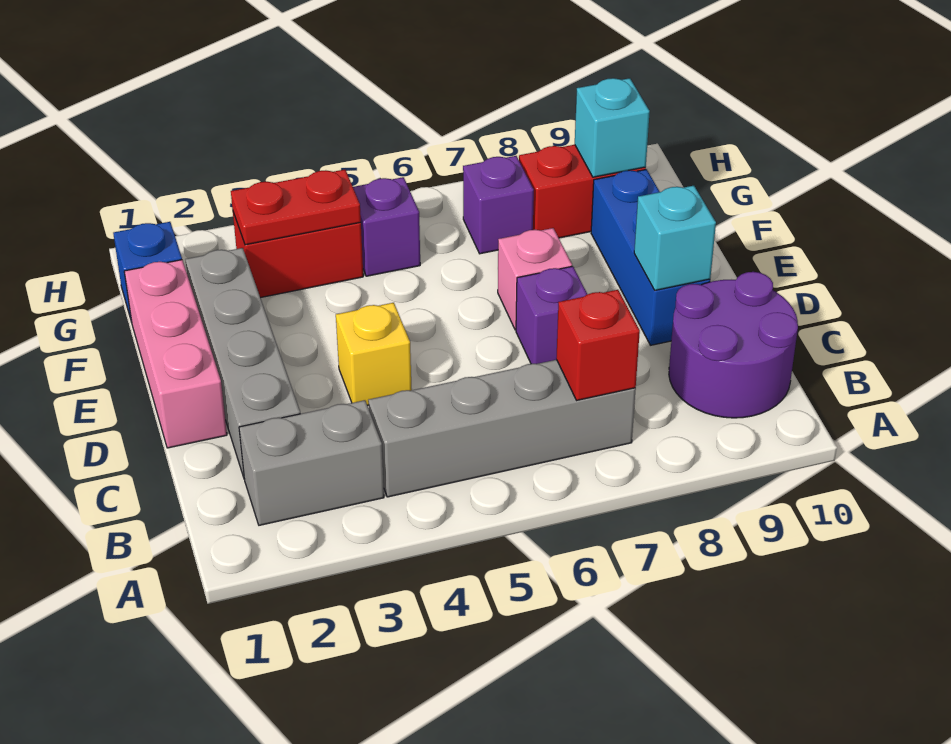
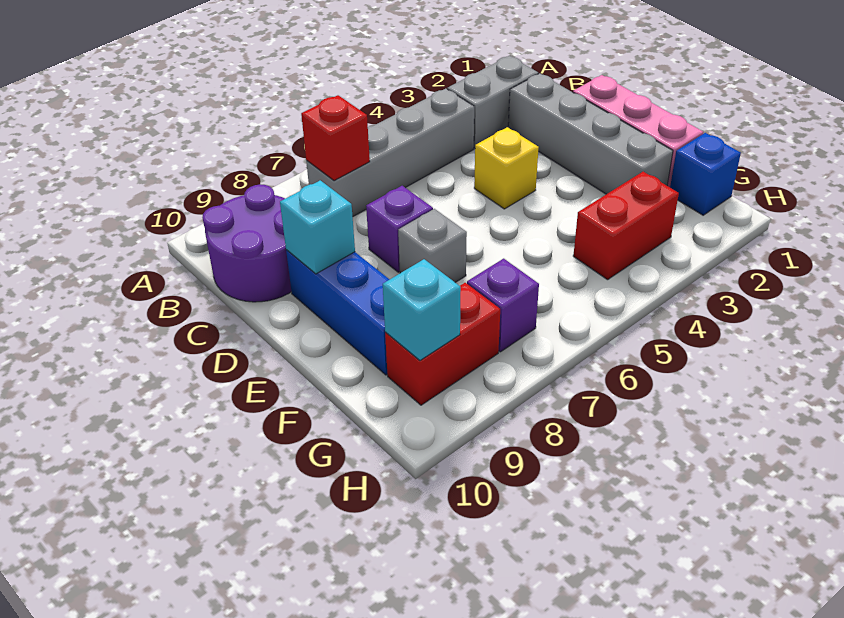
pink brick E7 level 1 -> grey brick E7 level 1
red plate G3:G4 level 2 -> none
purple brick G5 level 1 -> none

